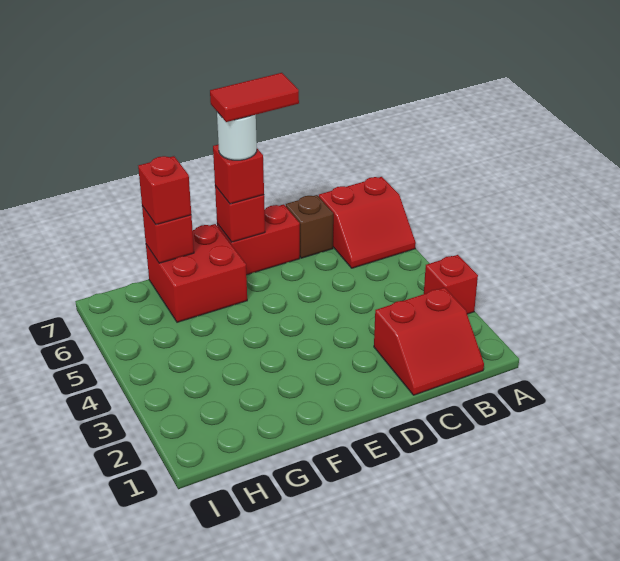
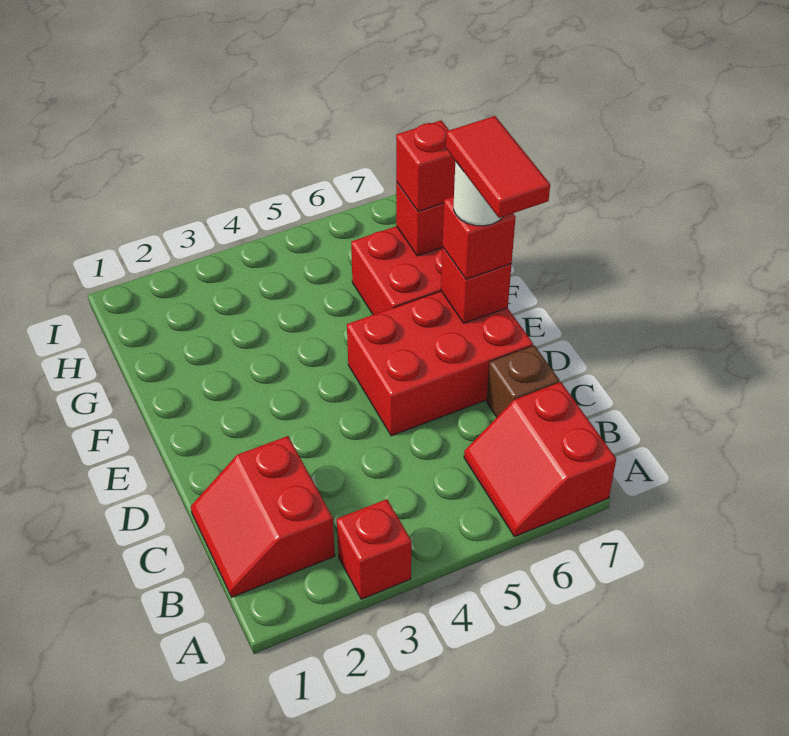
red brick D7:E7 level 1 -> red brick D5:E7 level 1

